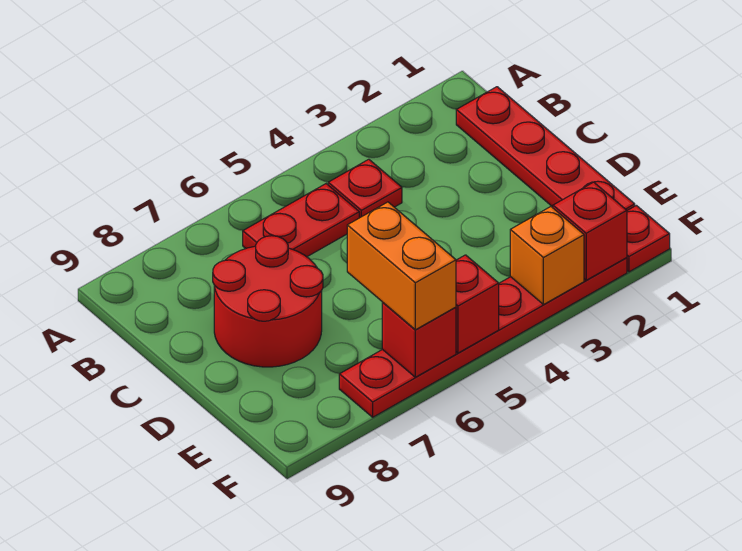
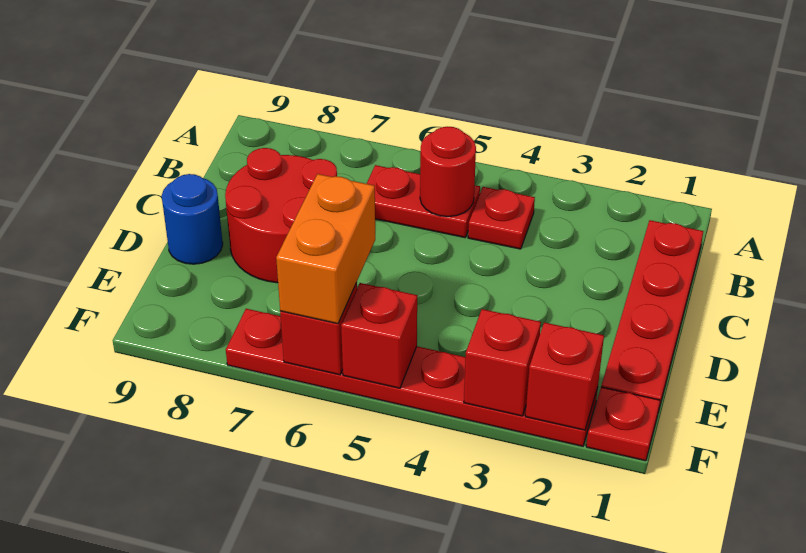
none -> red round brick B5 level 2
none -> blue round brick D9 level 1
orange brick F3 level 2 -> red brick F3 level 2

